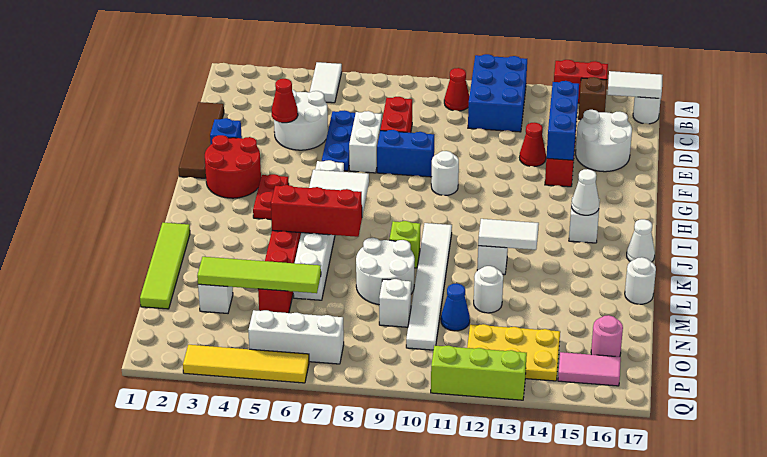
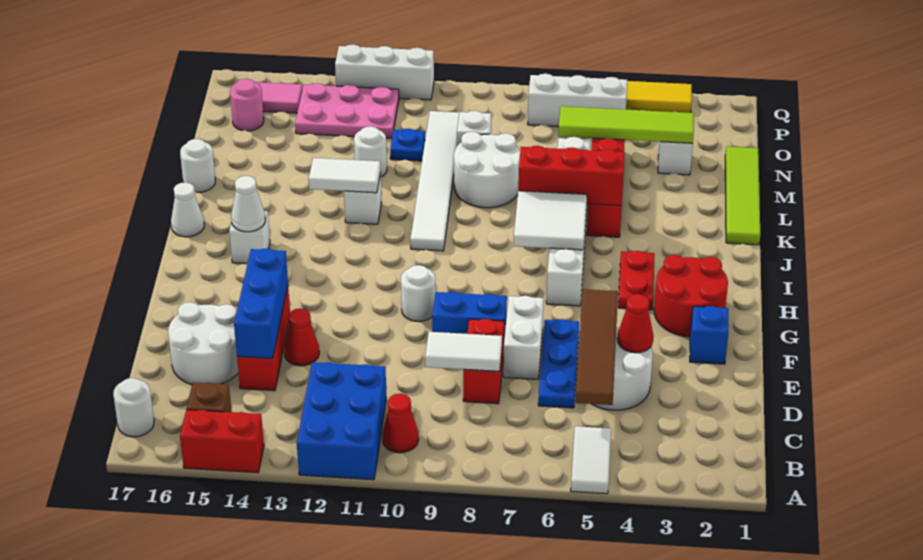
white tile B16:B17 level 2 -> white tile D8:D9 level 2
brown tile D1:G1 level 1 -> brown tile C5:F5 level 2
lime brick K9 level 1 -> none
blue cone N11 level 1 -> blue plate N11 level 1
yellow plate O12:P14 level 1 -> pink plate O12:P14 level 1
lime brick Q11:Q13 level 1 -> white brick Q11:Q13 level 1

